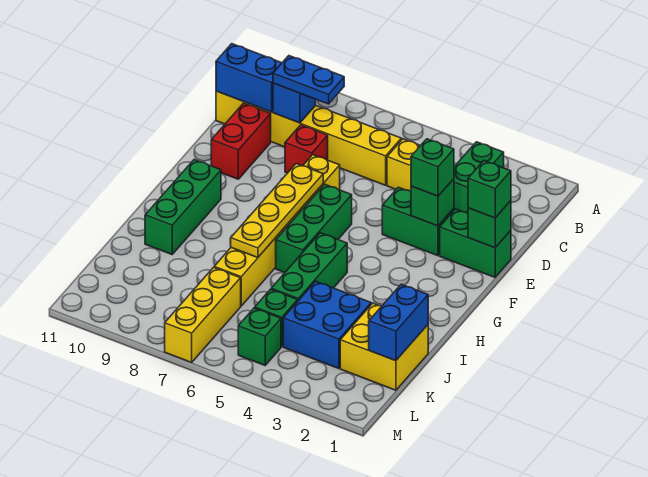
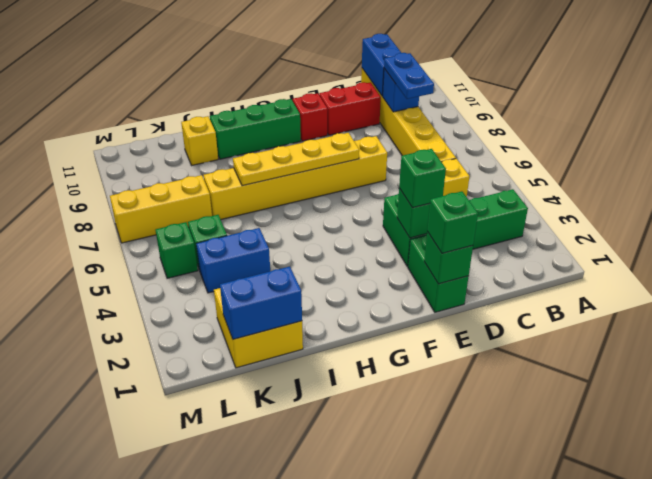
red brick D8 level 1 -> red brick F10 level 1
green brick F6:H6 level 1 -> none
green brick H5:J5 level 1 -> none
blue brick J3:K4 level 1 -> blue brick J4:K4 level 1
none -> yellow brick J10 level 1

